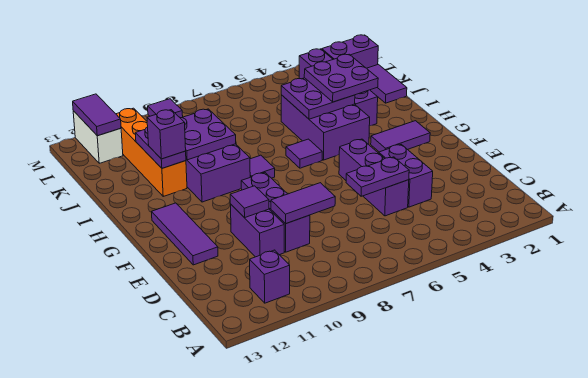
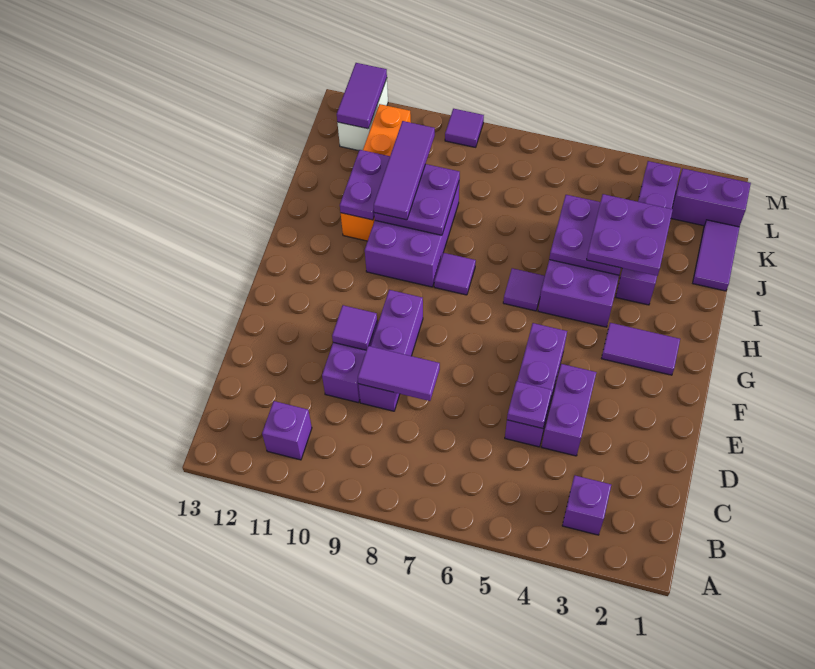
purple plate D5:D6 level 2 -> purple plate D5 level 2
purple tile E12:G12 level 1 -> purple tile I10:K10 level 3
purple brick I11 level 3 -> purple brick B3 level 1

